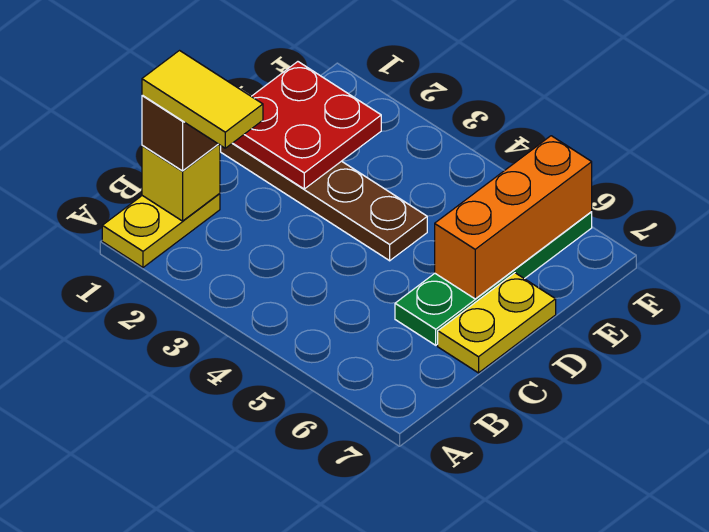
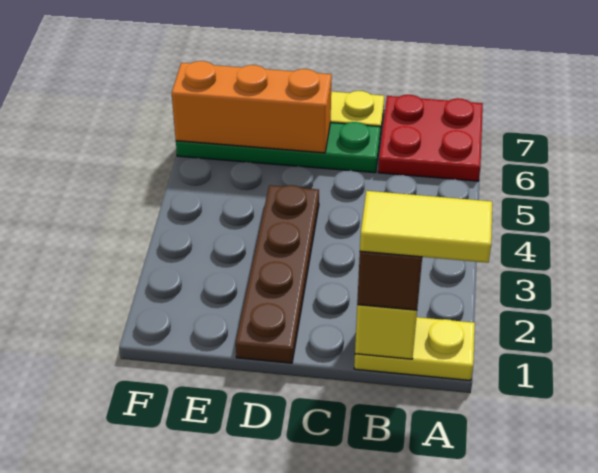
yellow tile B1:B2 level 4 -> yellow tile A1:B1 level 4
red plate D1:E2 level 2 -> red plate A6:B7 level 1

